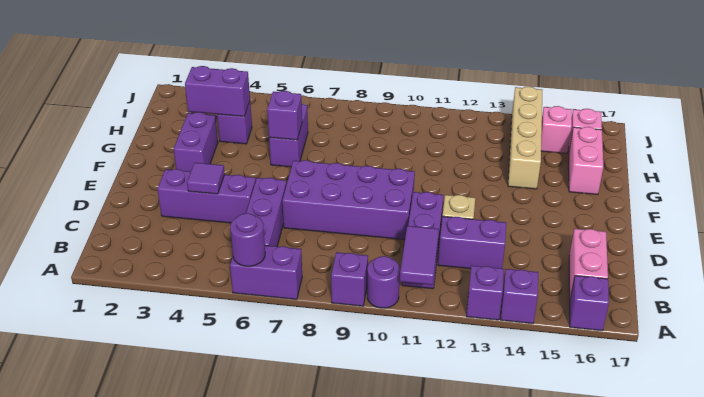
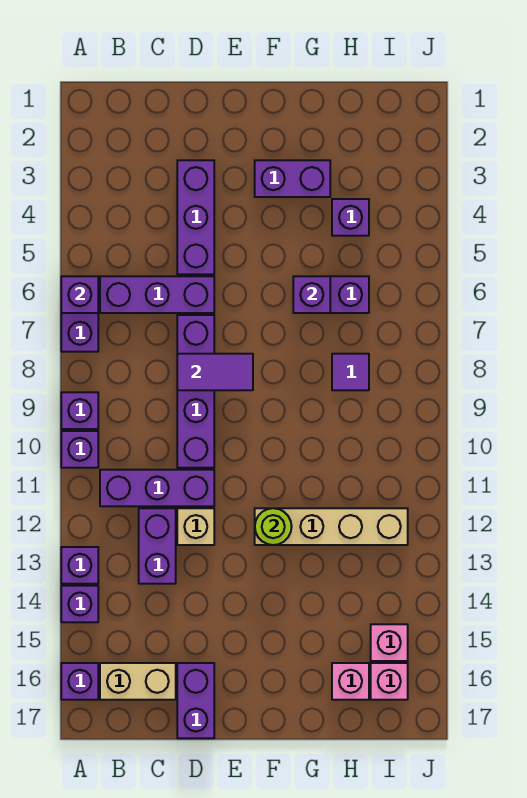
purple round brick A6 level 2 -> purple brick A6 level 2
purple round brick A10 level 1 -> purple brick A10 level 1
purple tile A11:B11 level 2 -> purple tile D8:E8 level 2
pink brick B16:C16 level 1 -> tan brick B16:C16 level 1
purple tile D4 level 2 -> purple tile H8 level 1
purple brick D7:E10 level 1 -> purple brick D7:D10 level 1
none -> lime round brick F12 level 2
tan brick G14:J14 level 1 -> tan brick F12:I12 level 1
pink brick G16:H16 level 1 -> pink brick H16 level 1
purple brick H3:H4 level 2 -> purple brick D16:D17 level 1

